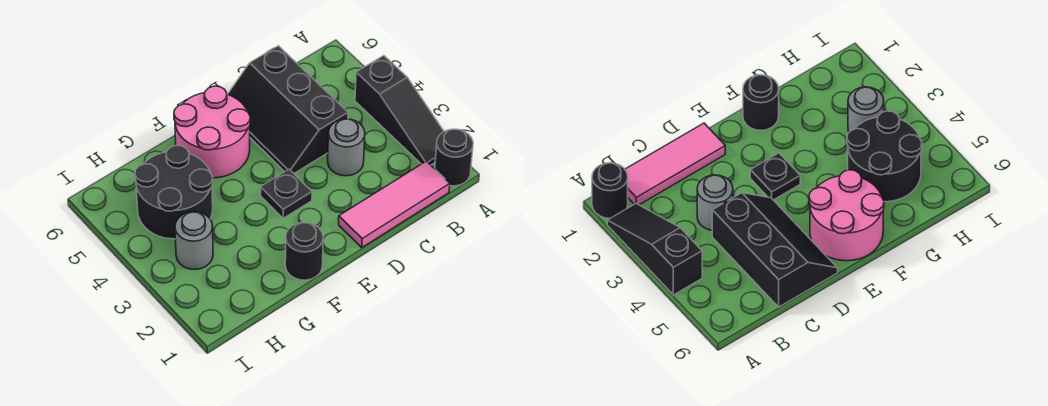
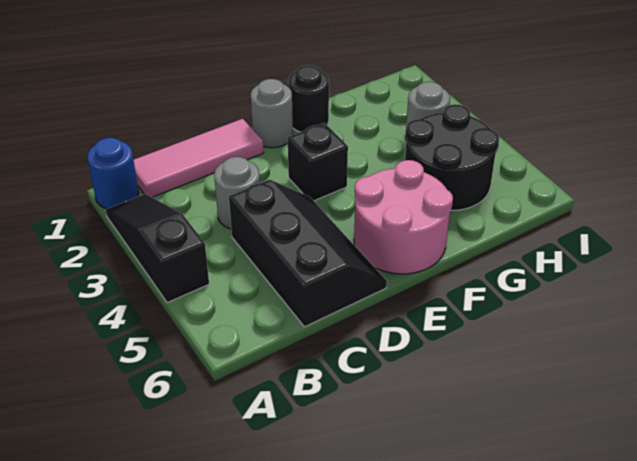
black round brick A1 level 1 -> blue round brick A1 level 1
none -> grey round brick E1 level 1
black plate E3 level 1 -> black brick E3 level 1

